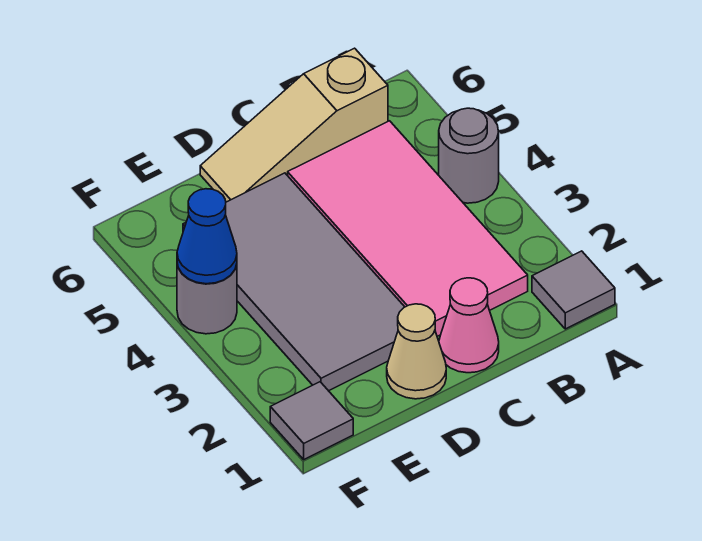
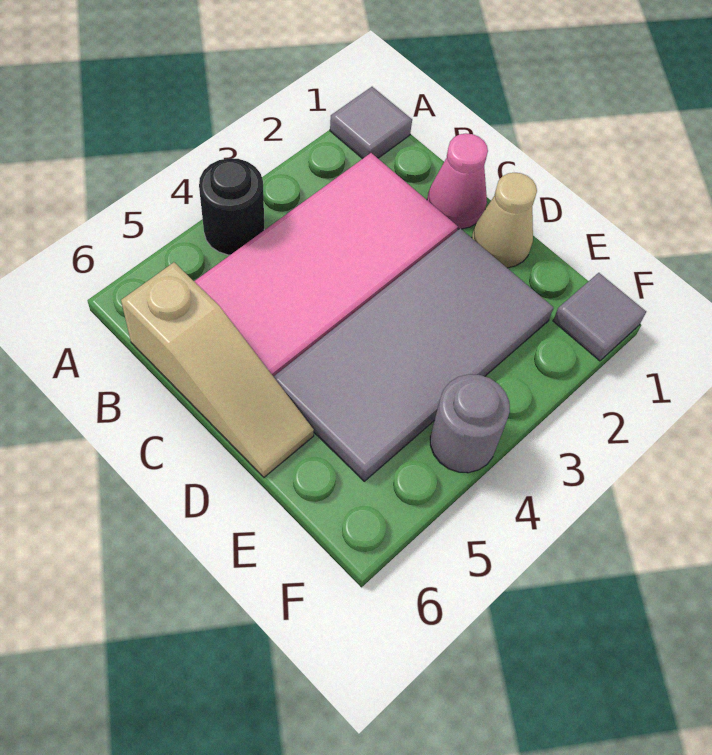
grey round brick A4 level 1 -> black round brick A4 level 1
blue cone F4 level 2 -> none

